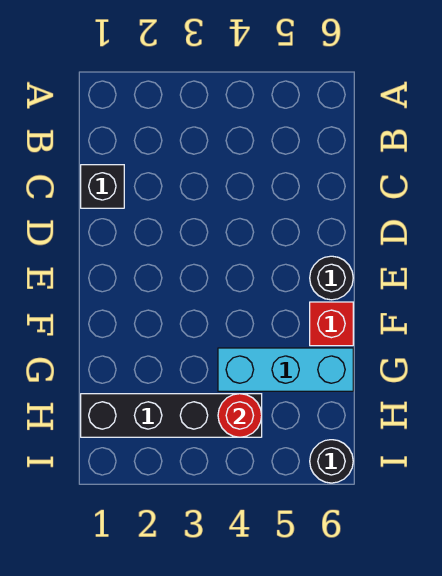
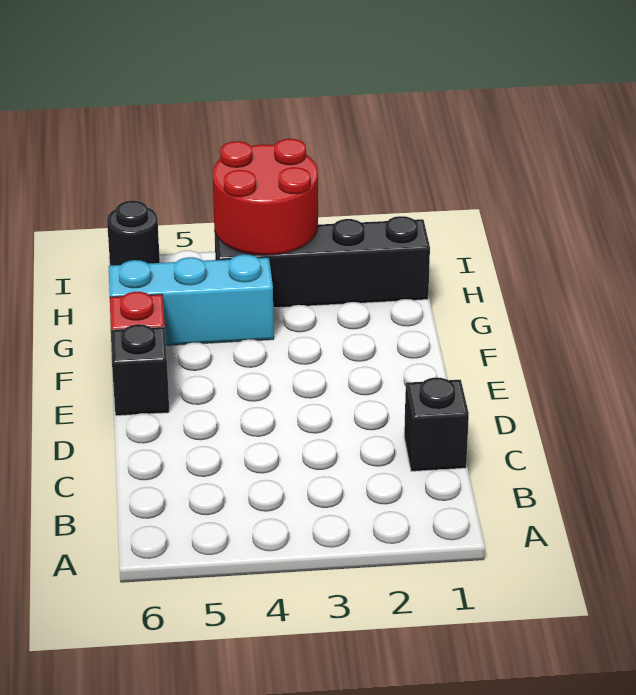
black round brick E6 level 1 -> black brick E6 level 1
red round brick H4 level 2 -> red round brick H3:I4 level 2

